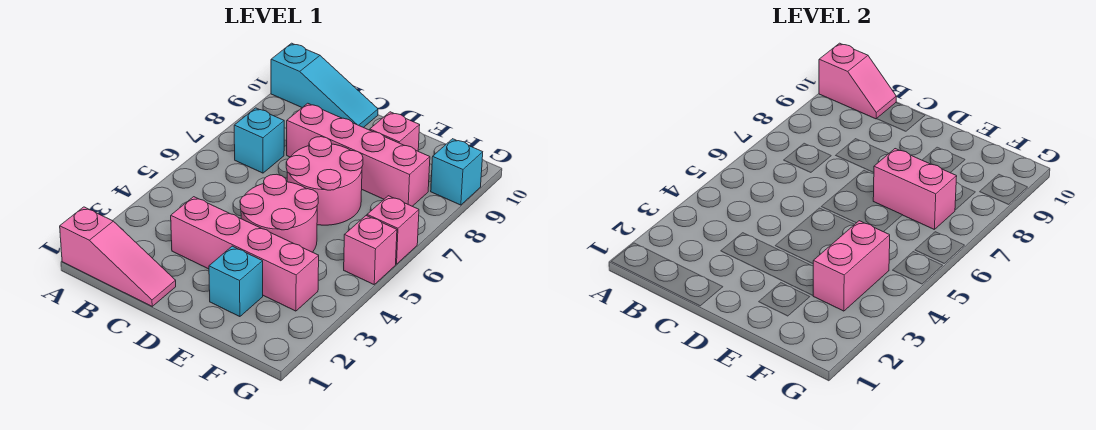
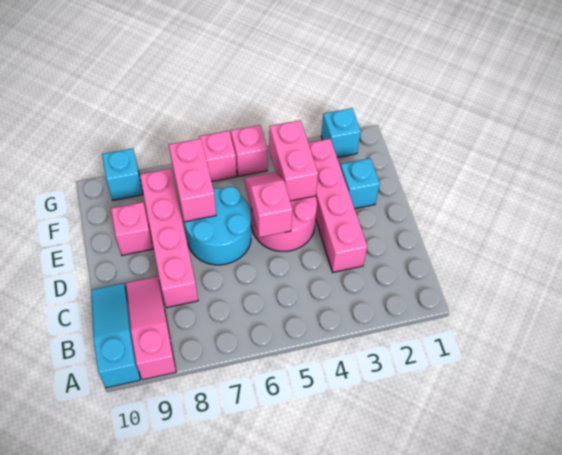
pink slope A1:C1 level 1 top A -> pink slope A9:C9 level 1 top A
pink slope A10:B10 level 2 top A -> pink slope D5:E5 level 2 top D
cyan brick B7 level 1 -> cyan brick G2 level 1
pink round brick D6:E7 level 1 -> cyan round brick D6:E7 level 1
pink brick F3:F4 level 2 -> pink brick E4:F4 level 2

